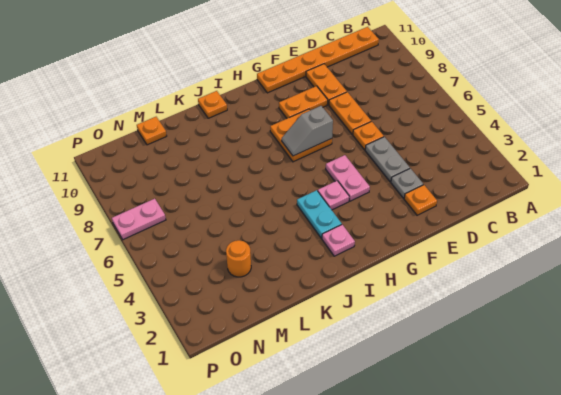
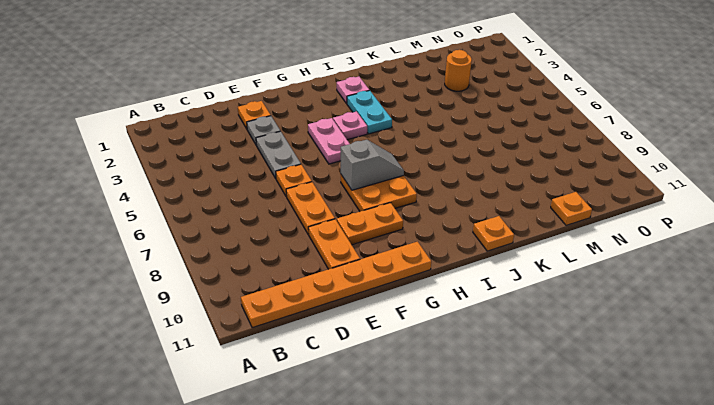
pink plate O7:P7 level 1 -> none

